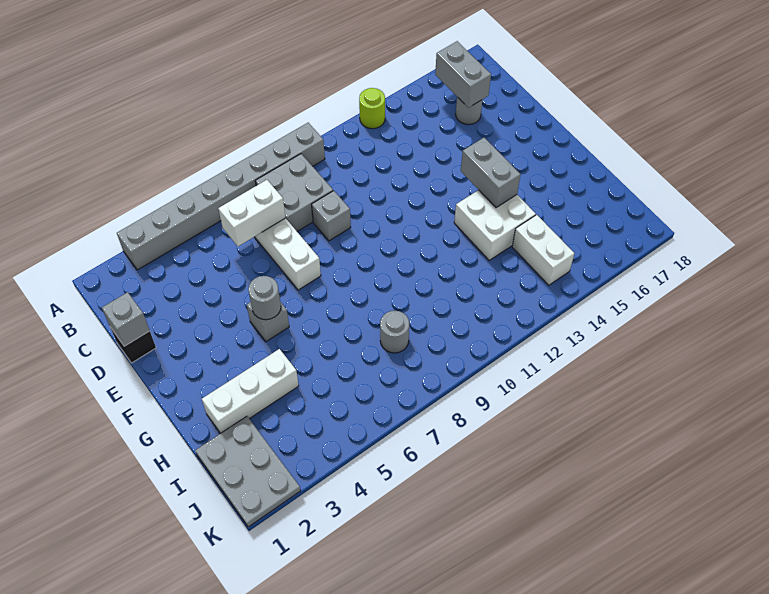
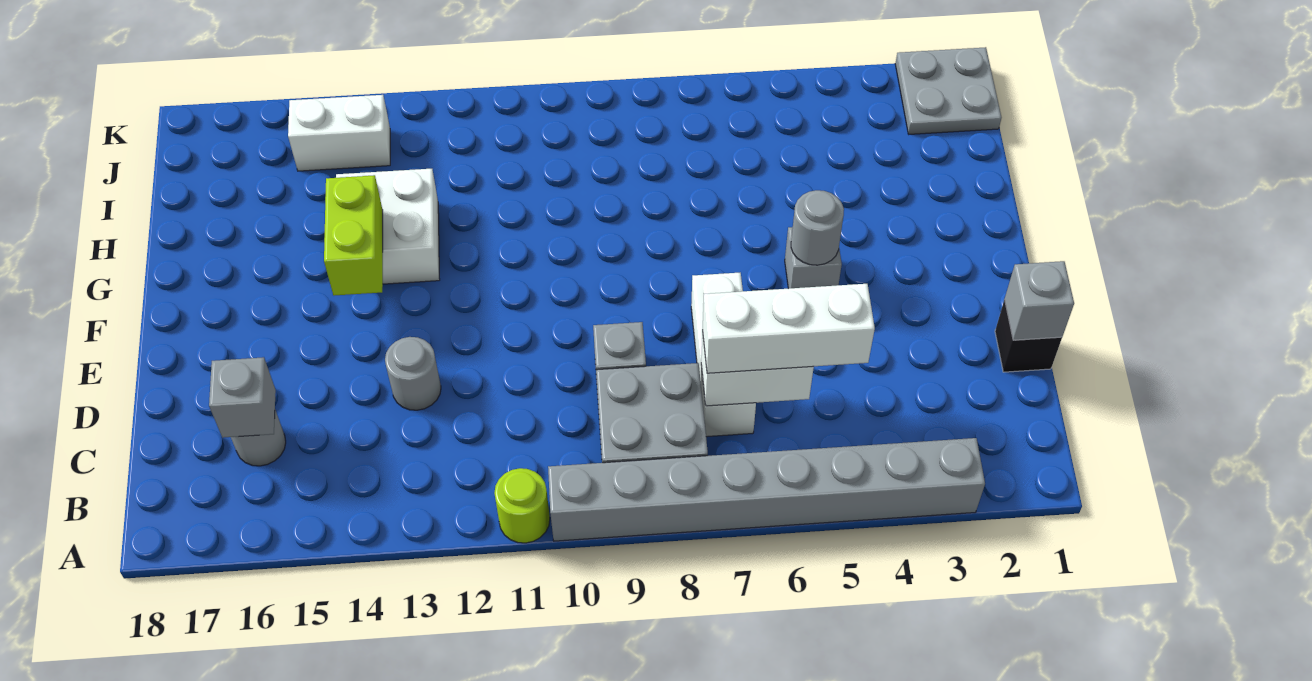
lime round brick A13 level 1 -> lime round brick A11 level 1
grey brick B16:C16 level 2 -> grey brick C16 level 2
grey brick F14:G14 level 2 -> lime brick F14:G14 level 2
white brick H2:H4 level 1 -> white brick C5:C7 level 3
grey plate I1:K2 level 1 -> grey plate J1:K2 level 1
grey round brick I8 level 1 -> grey round brick D13 level 1
white brick I14:J14 level 1 -> white brick J14:J15 level 1

